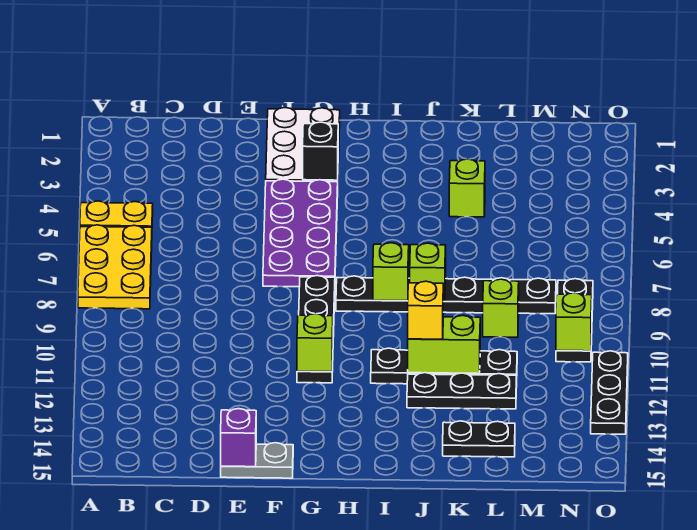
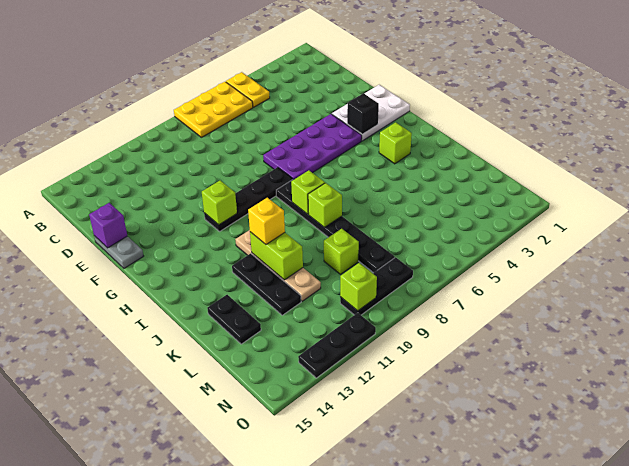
black plate I11:L11 level 1 -> tan plate I11:L11 level 1
lime brick K4 level 1 -> lime brick I3 level 1

